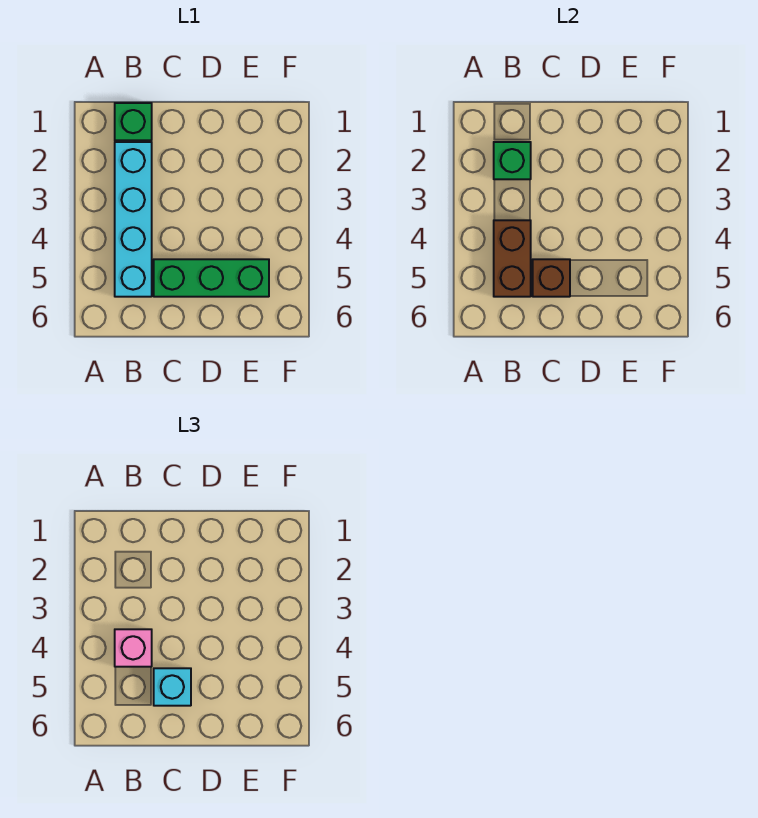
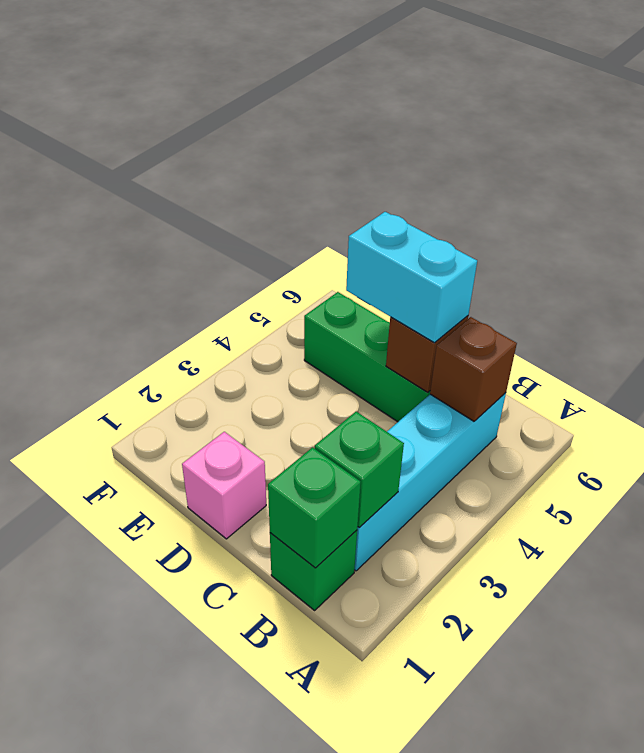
none -> green brick B1 level 2
brown brick B4:B5 level 2 -> brown brick B5 level 2
pink brick B4 level 3 -> pink brick D1 level 1
cyan brick C5 level 3 -> cyan brick C5:D5 level 3

